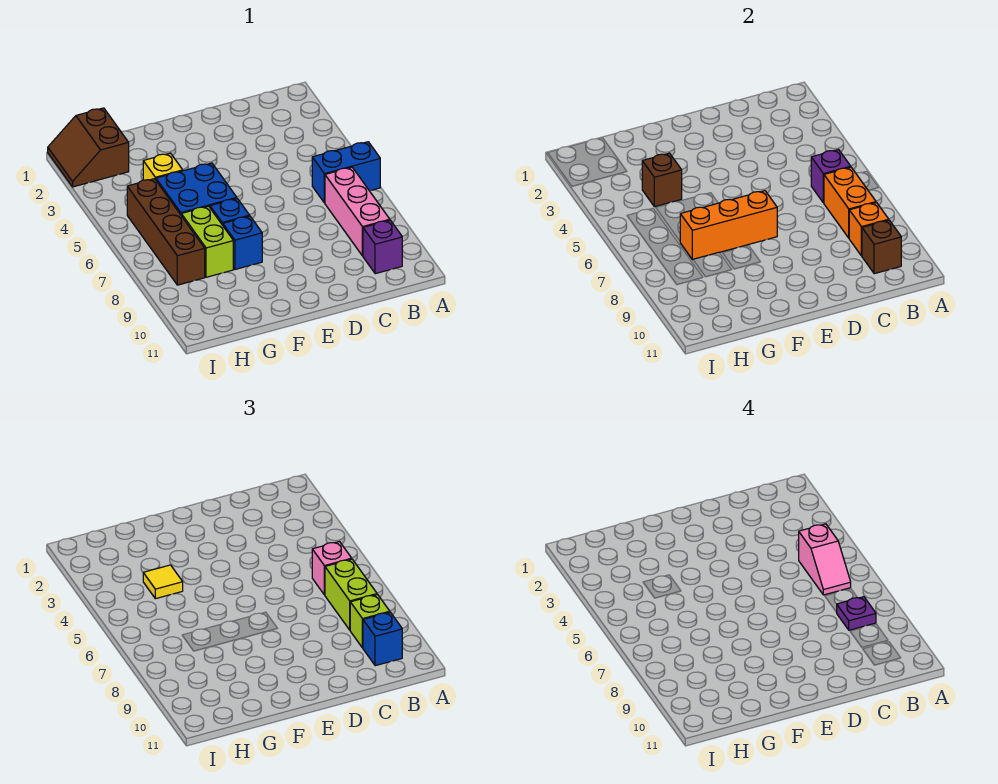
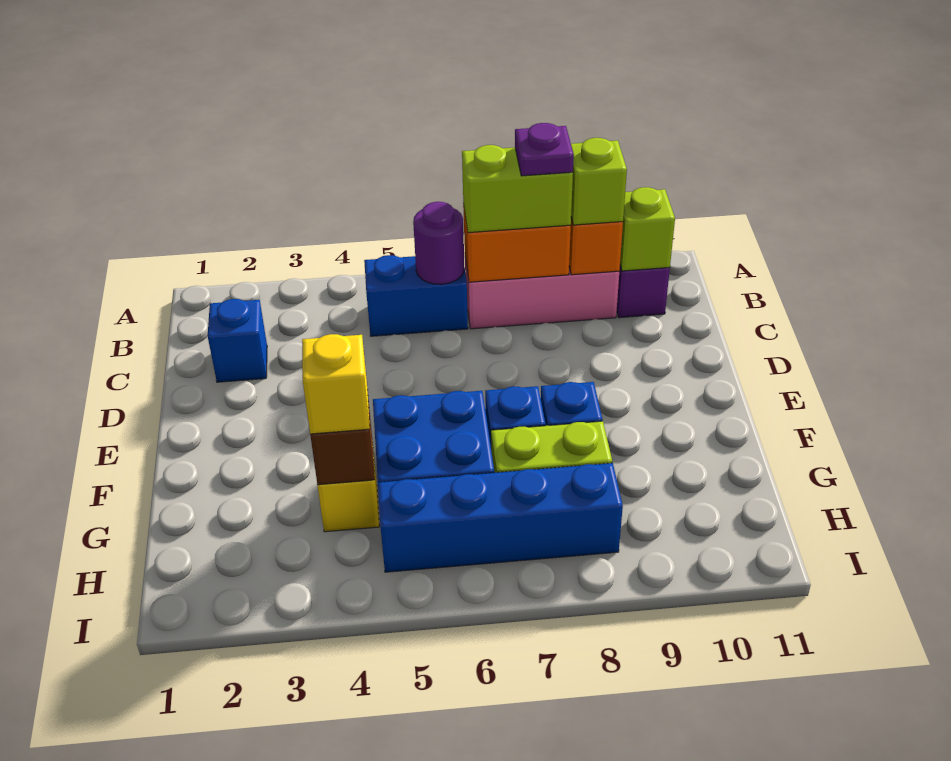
blue brick A6:B6 level 1 -> blue brick B5:B6 level 1
pink slope B5:B6 level 4 top 5 -> none
purple brick B6 level 2 -> purple round brick B6 level 2
pink brick B6 level 3 -> none
brown brick B10 level 2 -> lime brick B10 level 2
blue brick B10 level 3 -> blue brick C2 level 1
orange brick E7:G7 level 2 -> none
yellow tile G4 level 3 -> yellow brick G4 level 3
brown slope H1:I2 level 1 top H -> none
brown brick H5:H8 level 1 -> blue brick H5:H8 level 1

